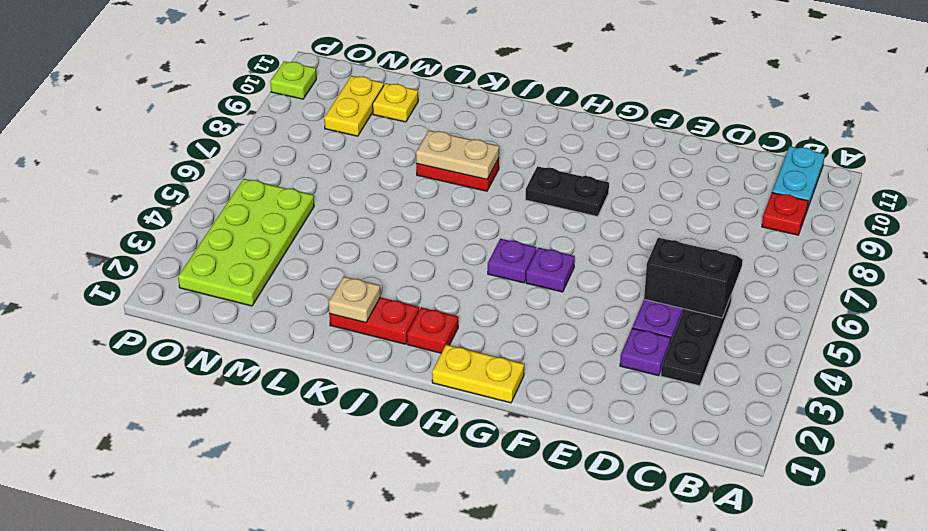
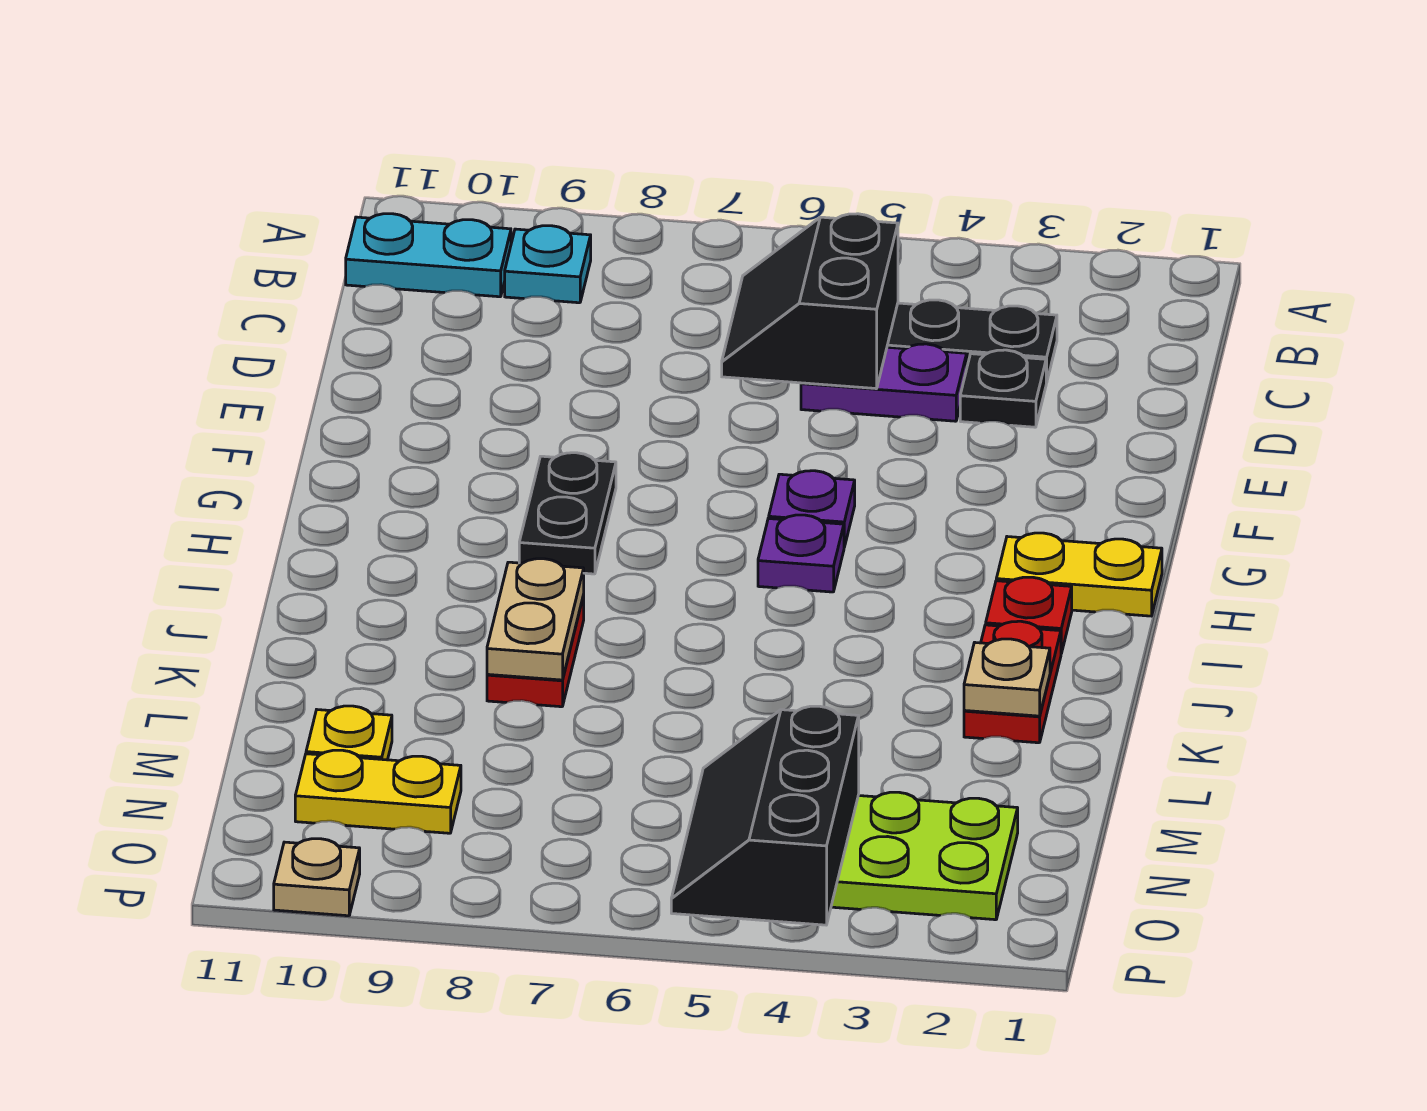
red plate B9 level 1 -> cyan plate B9 level 1
purple plate D3 level 1 -> black plate D3 level 1
yellow plate G1:H1 level 1 -> yellow plate H1:H2 level 1
none -> black slope N4:P5 level 2 top 4
lime plate P10 level 1 -> tan plate P10 level 1

